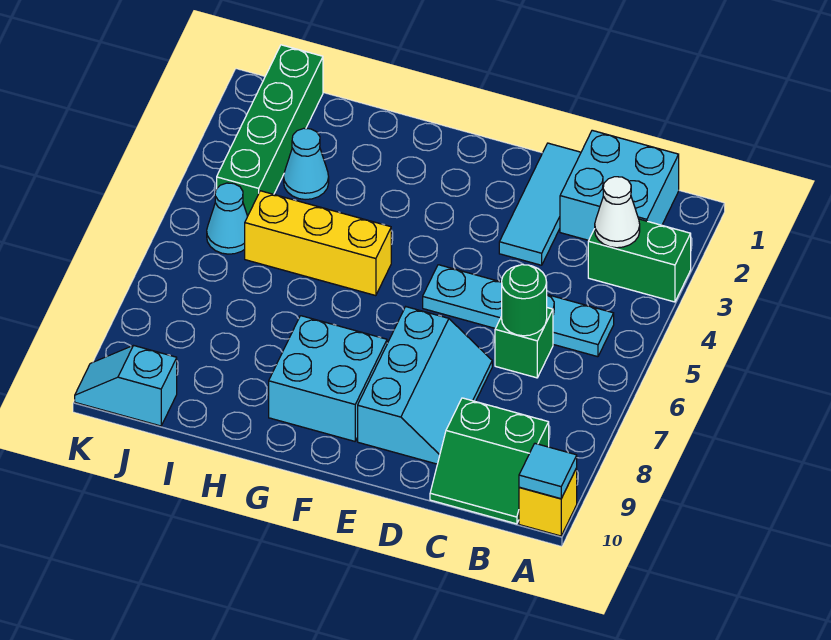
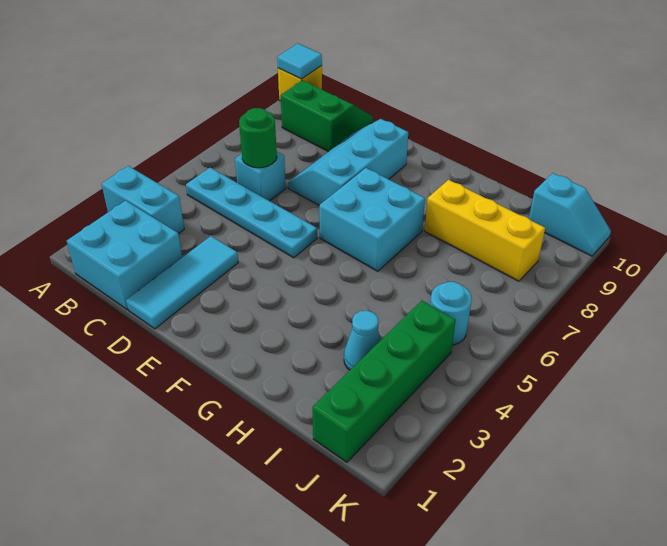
green brick A3:B3 level 1 -> cyan brick A3:B3 level 1
white cone B3 level 2 -> none
green brick C6 level 1 -> cyan brick C6 level 1
cyan brick F8:G9 level 1 -> cyan brick F6:G7 level 1
yellow brick G5:I5 level 1 -> yellow brick H8:J8 level 1
cyan cone J5 level 1 -> cyan round brick J5 level 1

